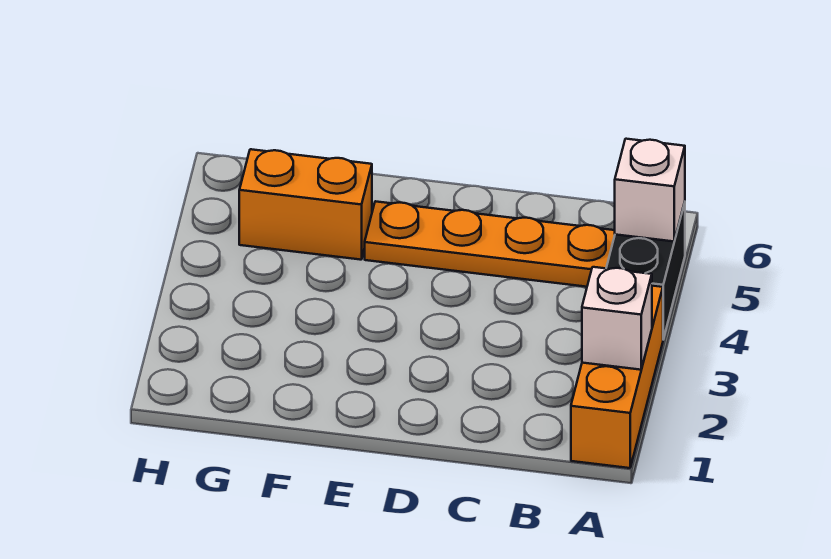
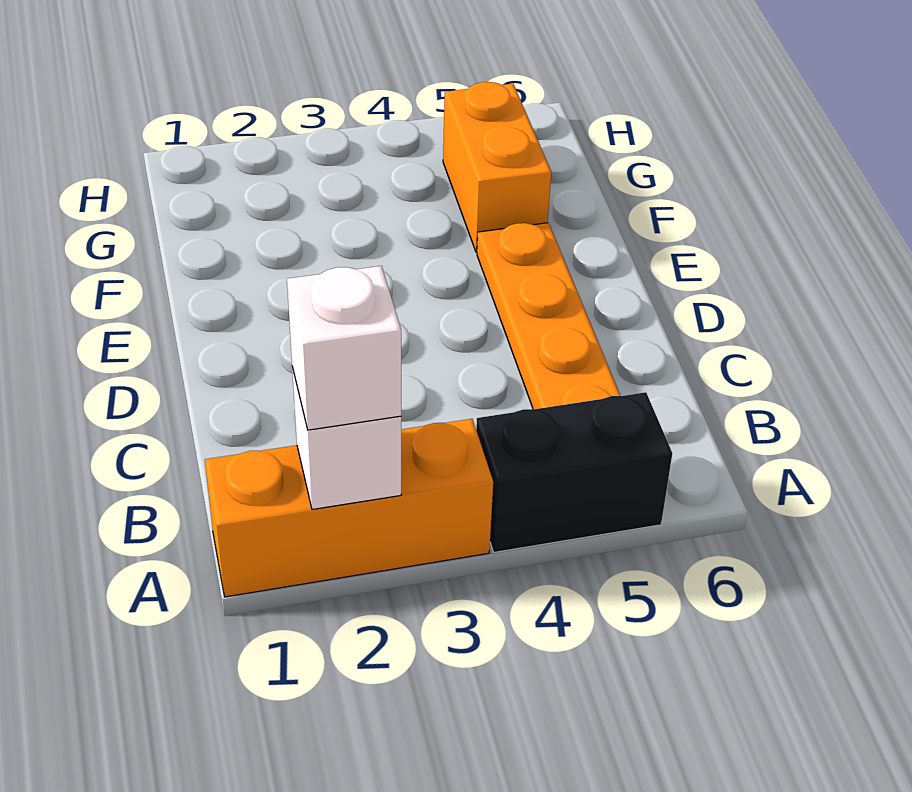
white brick A5 level 2 -> white brick A2 level 3

